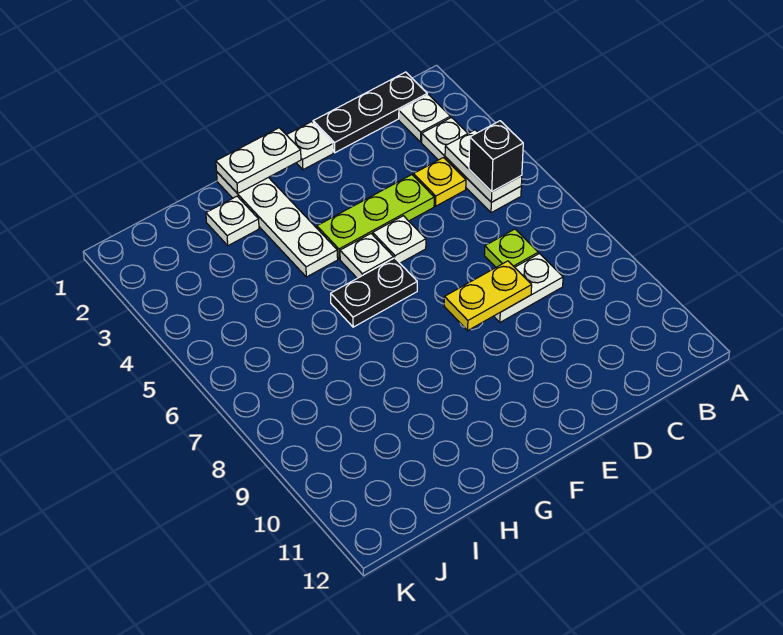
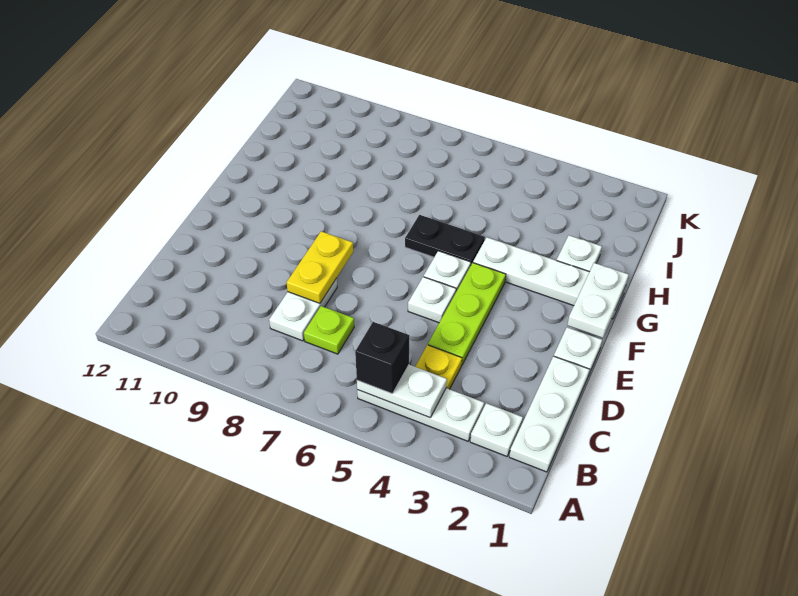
black plate B1:D1 level 1 -> white plate B1:D1 level 1
black plate F6:G6 level 1 -> black plate G5:G6 level 1

